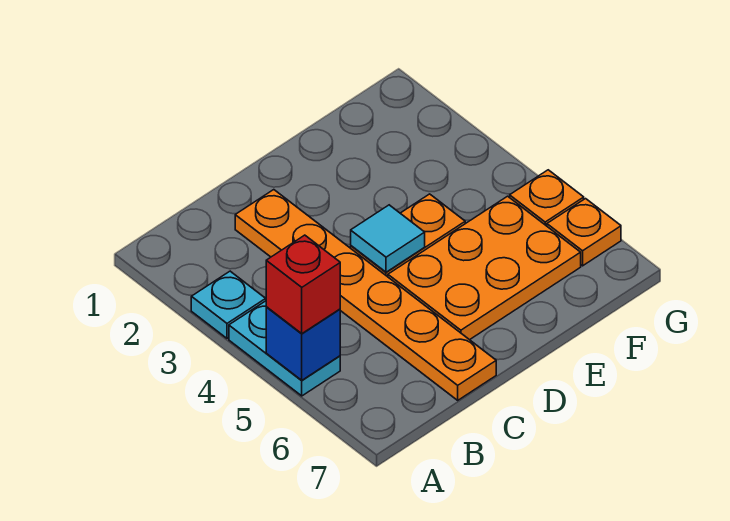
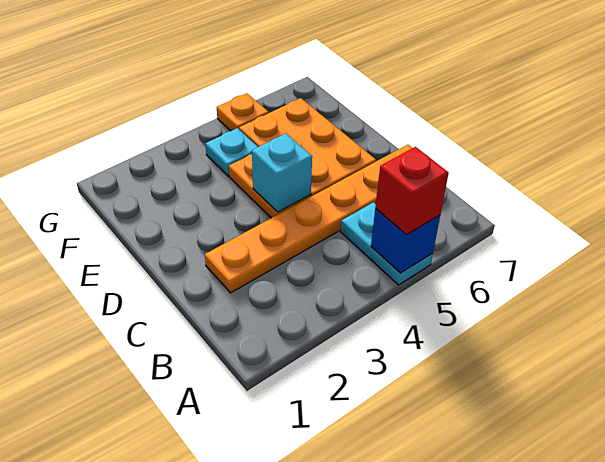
cyan plate A3 level 1 -> cyan plate F4 level 1
cyan plate A4:A5 level 1 -> cyan plate A5:B5 level 1
cyan tile D4 level 2 -> cyan brick D4 level 2
orange plate G6 level 1 -> none

